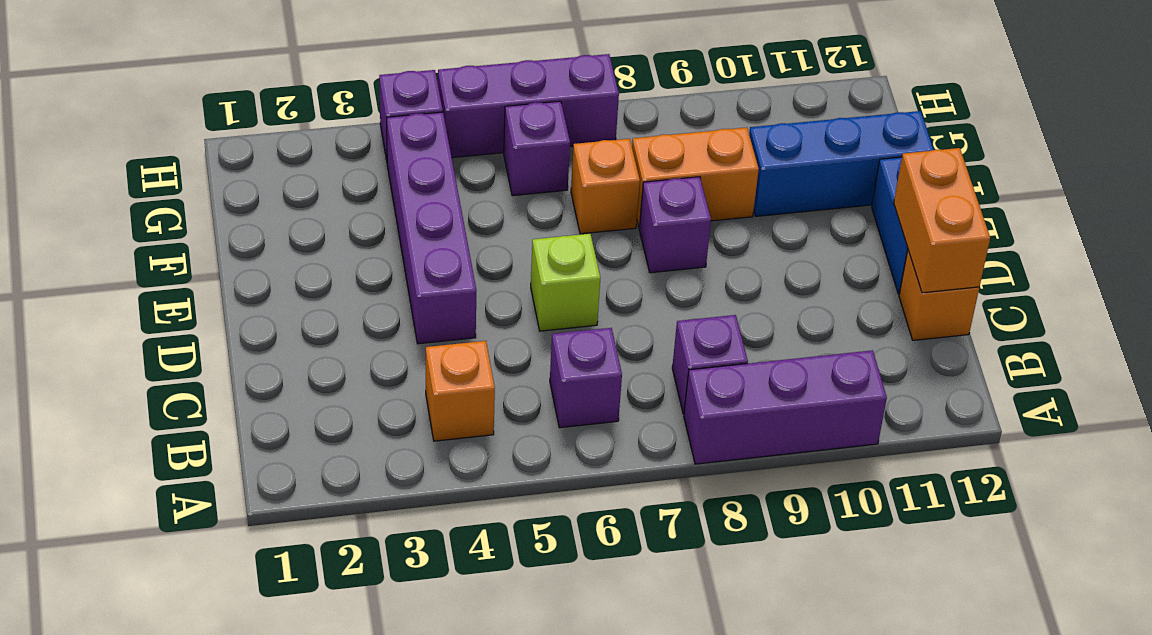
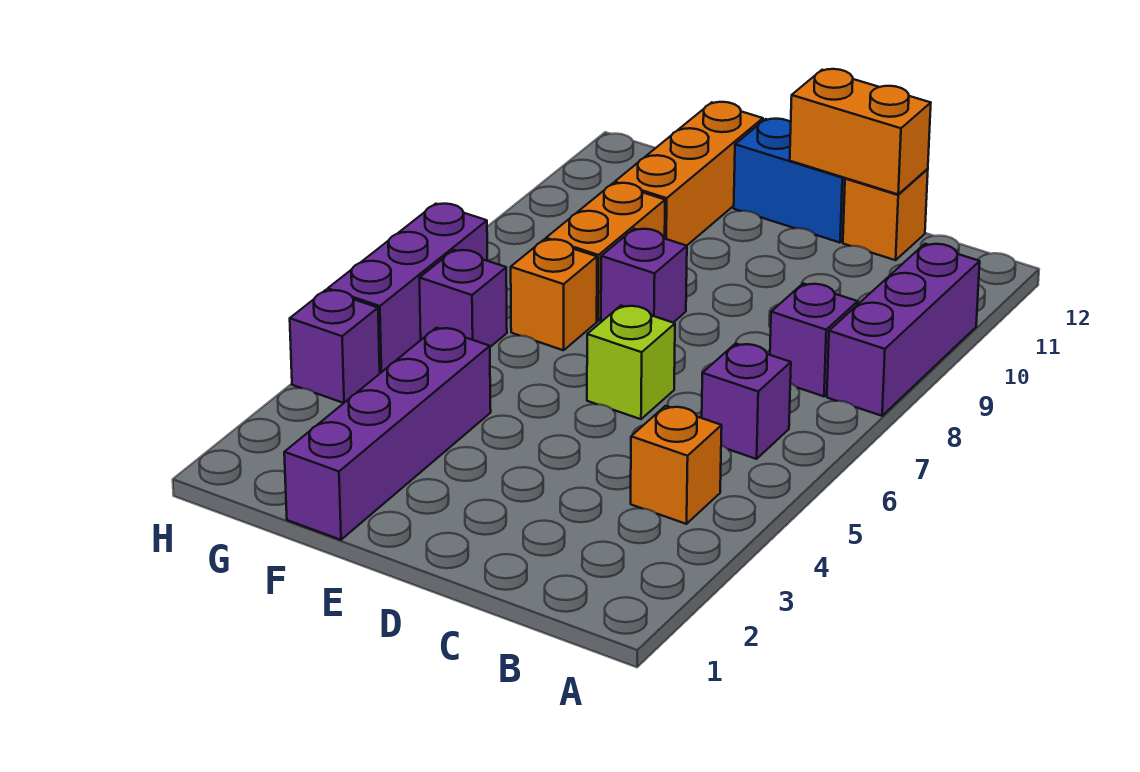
purple brick D4:G4 level 1 -> purple brick F1:F4 level 1
blue brick F10:F12 level 1 -> orange brick F10:F12 level 1

